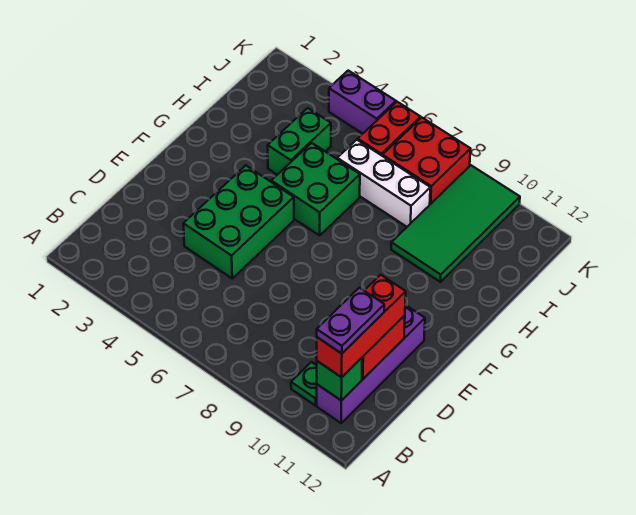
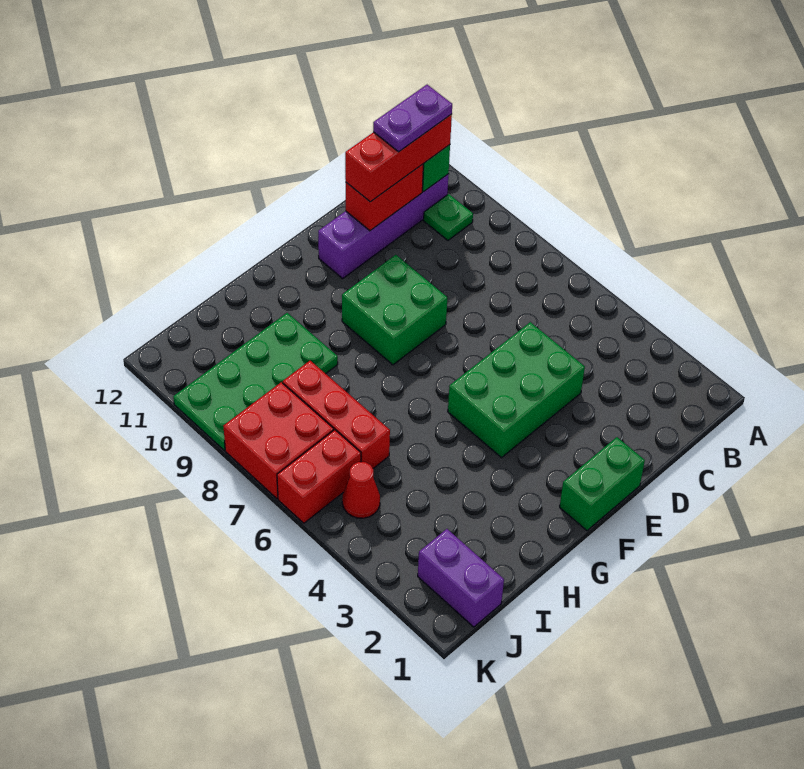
green brick G5:H6 level 1 -> green brick E8:F9 level 1
green brick H4:I4 level 1 -> green brick E1:F1 level 1
green tile H9:K10 level 1 -> green plate H9:K10 level 1
white brick I6:I8 level 1 -> red brick I6:I8 level 1
none -> red cone J5 level 1
purple brick K4:K5 level 1 -> purple brick J1:J2 level 1

